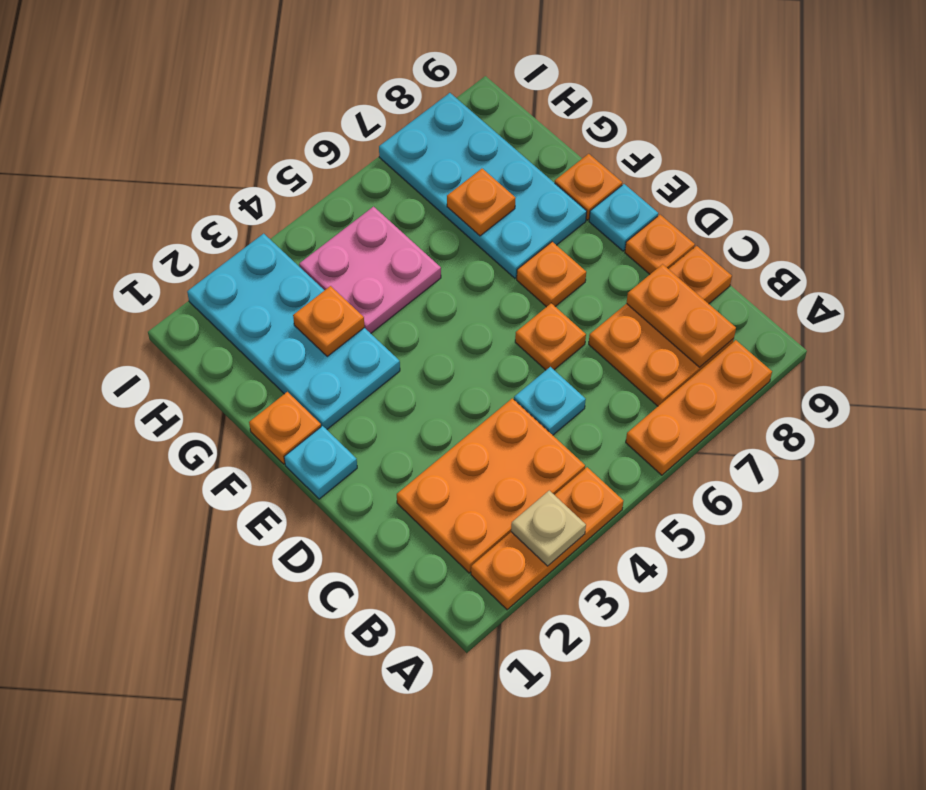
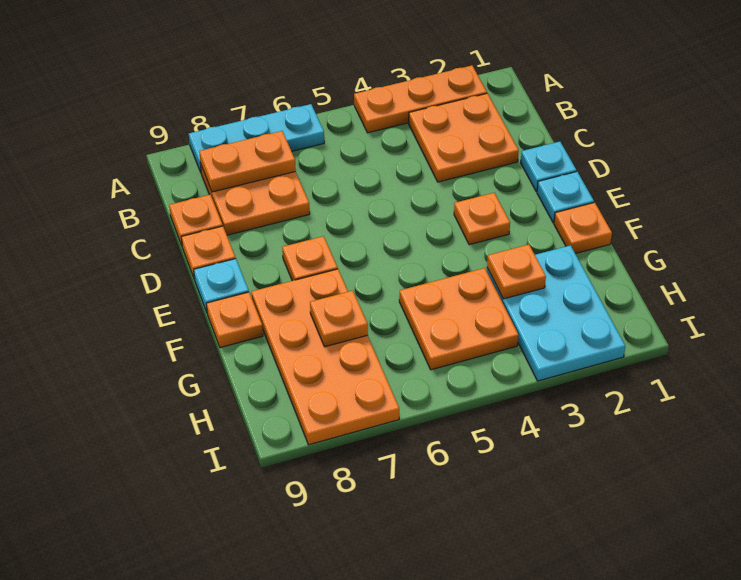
tan plate A3 level 2 -> none
orange plate A6:A8 level 1 -> cyan plate A6:A8 level 1
orange plate B2:C4 level 1 -> orange plate B2:C3 level 1
orange plate B8:C8 level 2 -> orange plate B7:B8 level 2
cyan plate C5 level 1 -> cyan plate D1 level 1
orange plate D6 level 1 -> orange plate E3 level 1
cyan plate F2:I3 level 1 -> cyan plate G2:I3 level 1
cyan plate F7:I8 level 1 -> orange plate F7:I8 level 1
pink plate G4:H5 level 1 -> orange plate G4:H5 level 1

